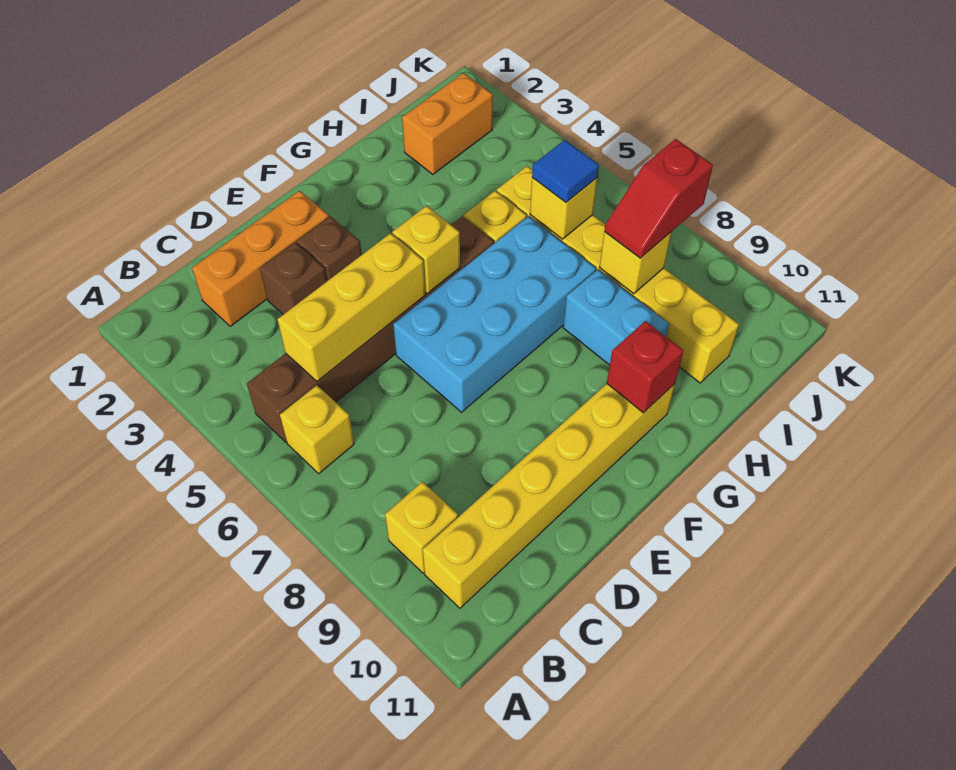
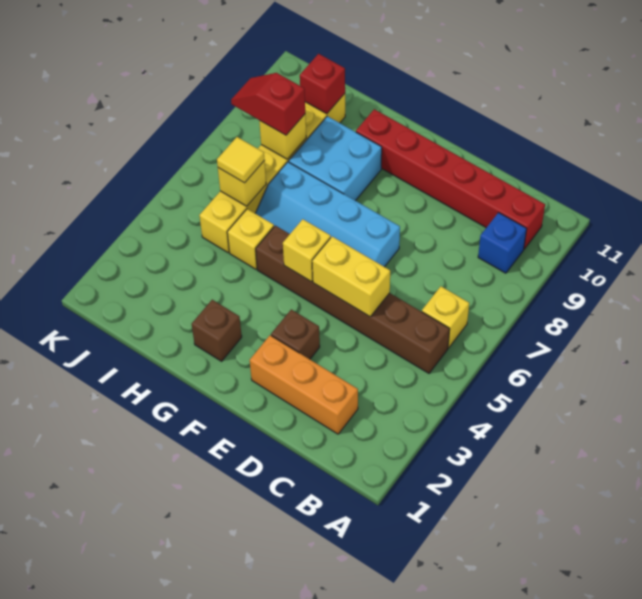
yellow brick B9 level 1 -> blue brick B9 level 1
yellow brick B10:G10 level 1 -> red brick B10:G10 level 1
yellow brick C5:E5 level 2 -> yellow brick D5:E5 level 2
brown brick D3 level 1 -> brown brick G2 level 1
cyan brick E6:H7 level 1 -> cyan slope E6:H7 level 1 top 7
red brick G10 level 2 -> red brick I10 level 2
cyan brick H8:H9 level 1 -> cyan brick G8:H9 level 1
orange brick I2:J2 level 1 -> none
blue tile I6 level 3 -> yellow tile I6 level 3
red slope I8:J8 level 3 top J -> red slope I8:J8 level 3 top I

